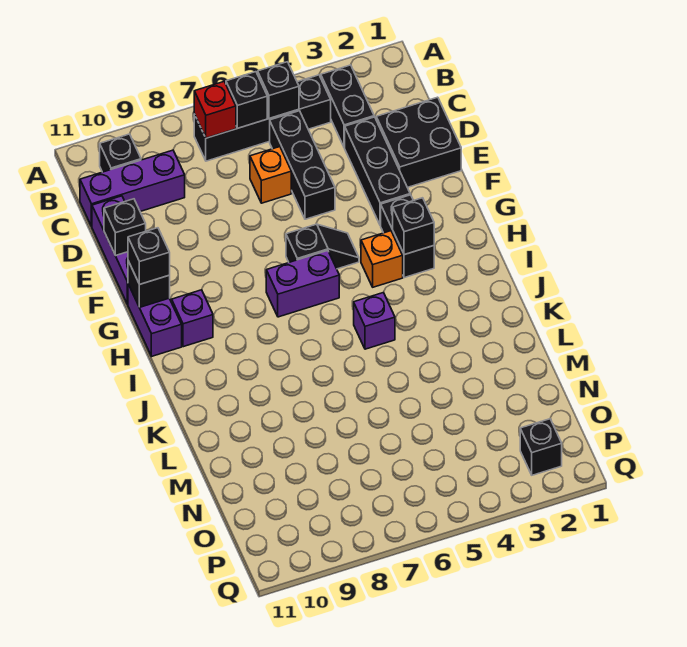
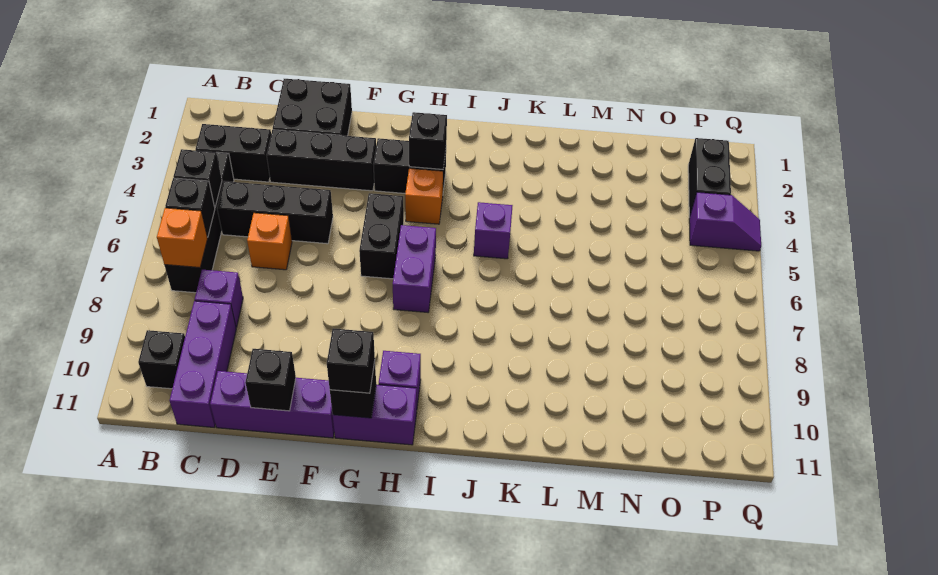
red brick B7 level 2 -> orange brick B7 level 2
none -> purple brick C8 level 1
black slope G5:G6 level 1 top 6 -> black brick G5:G6 level 1
black brick P2 level 1 -> black brick P2:P3 level 1
none -> purple slope P4:Q4 level 1 top P

